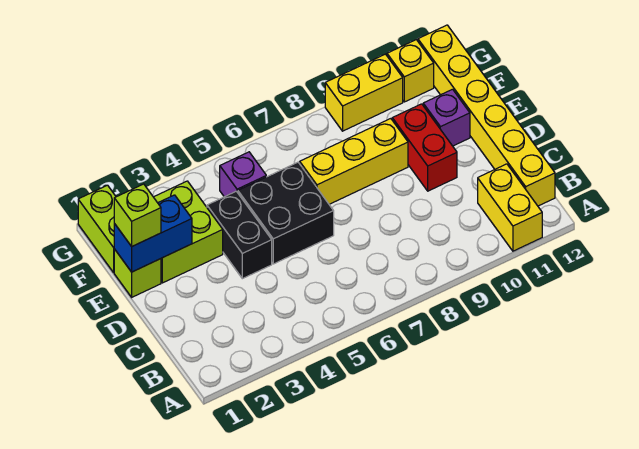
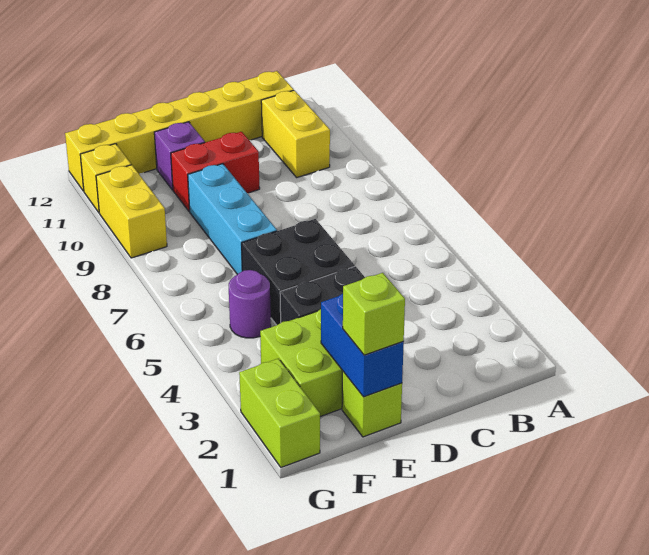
yellow brick A11:B11 level 1 -> yellow brick B10:B11 level 1
yellow brick E7:E9 level 1 -> cyan brick E7:E9 level 1
lime brick F1:G1 level 1 -> lime brick G1:G2 level 1
purple brick F5 level 1 -> purple round brick F5 level 1

